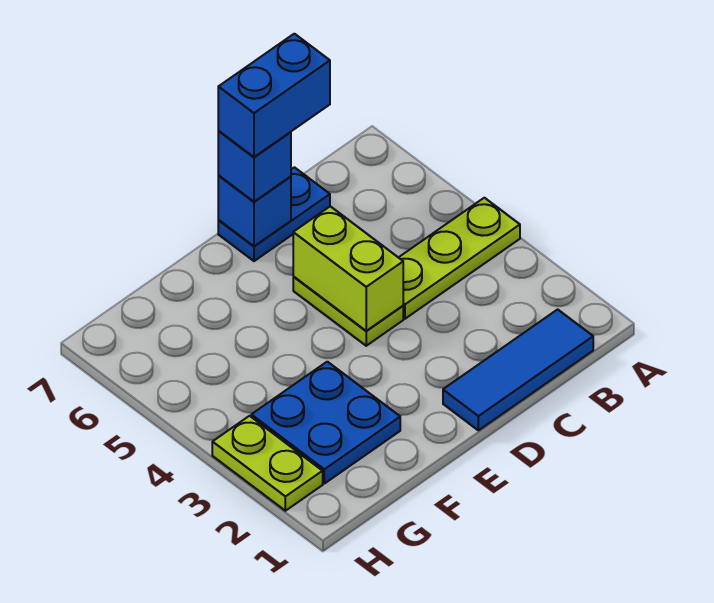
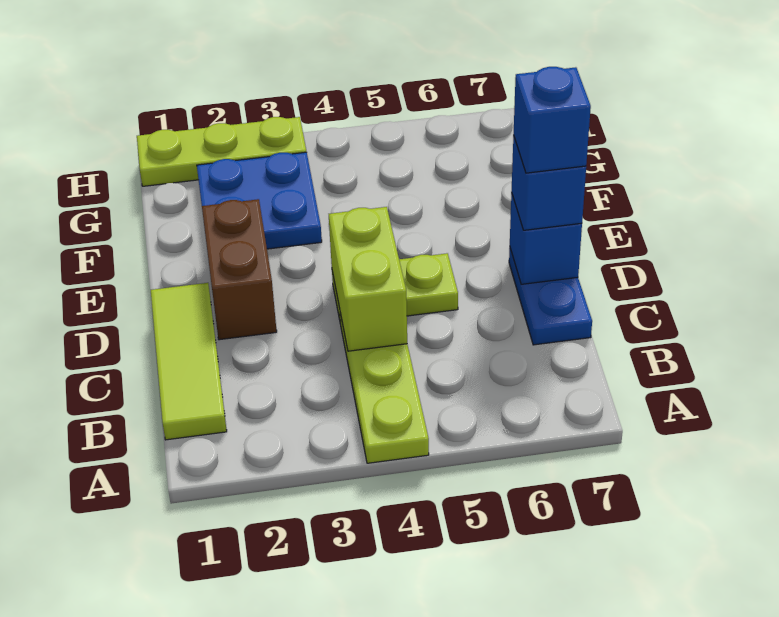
blue tile B1:D1 level 1 -> lime tile B1:D1 level 1
blue brick C7:D7 level 4 -> blue brick D7 level 4
none -> brown brick D2:E2 level 1
lime brick D4:D5 level 2 -> lime brick C4:D4 level 2
lime plate H2:H3 level 1 -> lime plate H1:H3 level 1

